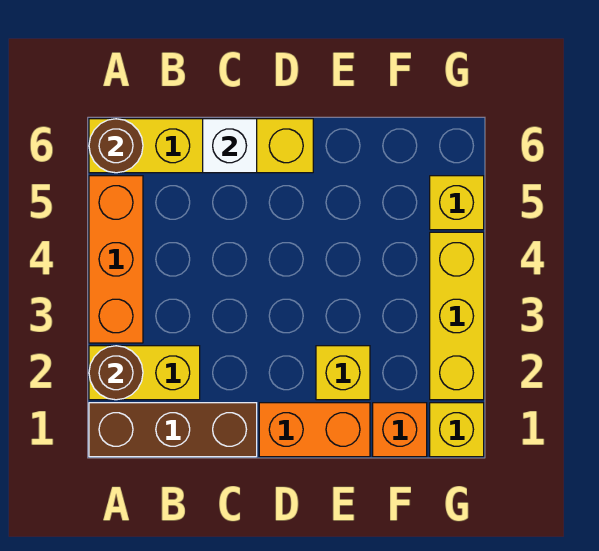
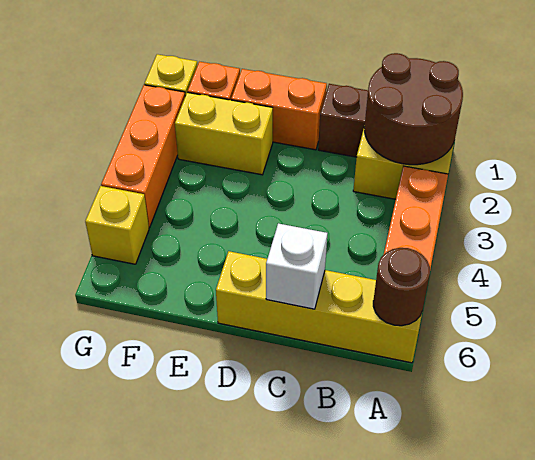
brown round brick A2 level 2 -> brown round brick A1:B2 level 2
yellow brick E2 level 1 -> yellow brick E2:F2 level 1
yellow brick G2:G4 level 1 -> orange brick G2:G4 level 1

